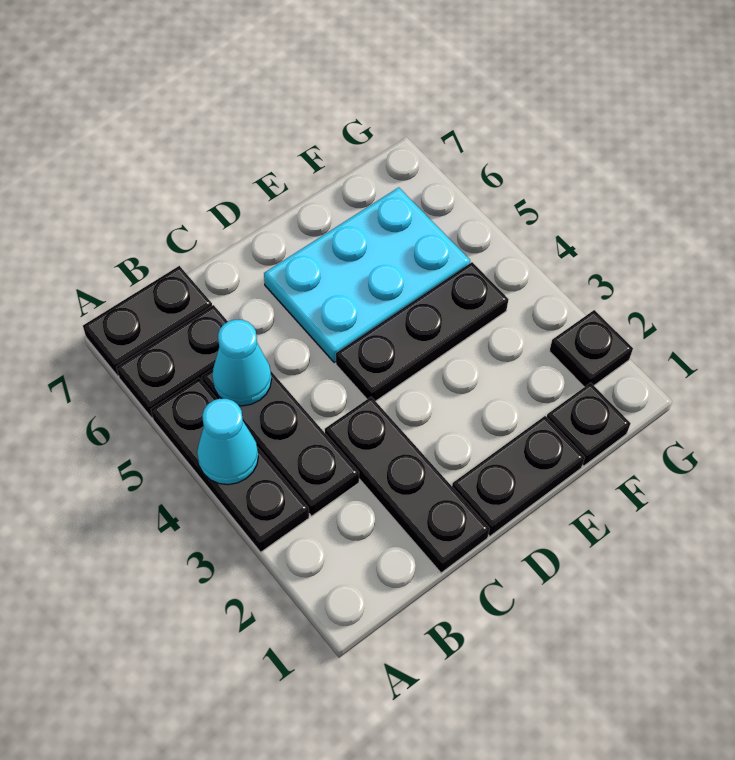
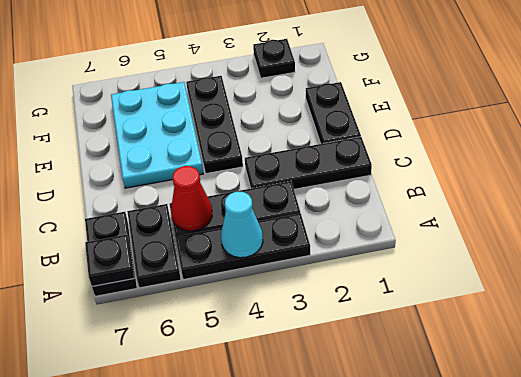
cyan cone B5 level 2 -> red cone B5 level 2
black plate F1 level 1 -> black plate A7 level 2

